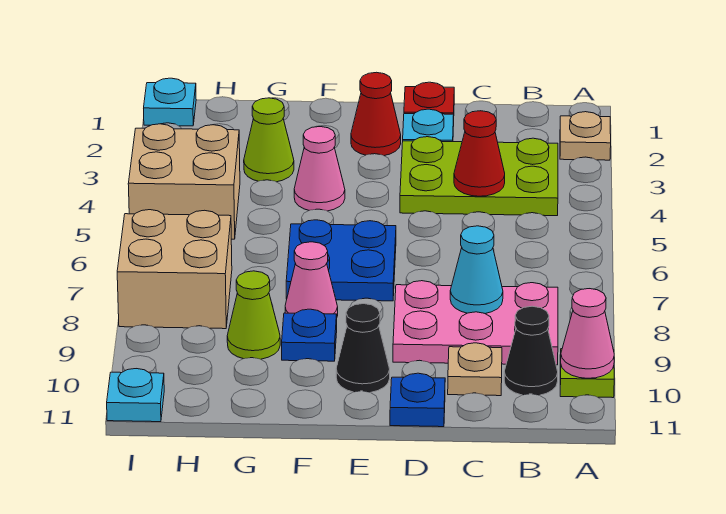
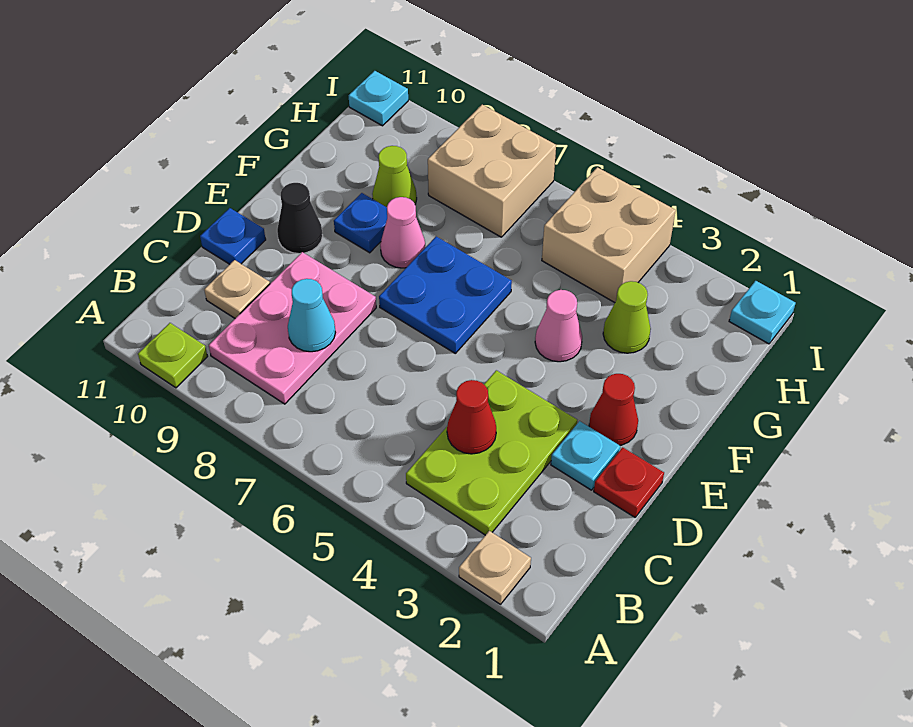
pink cone A10 level 2 -> none
black cone B10 level 1 -> none

